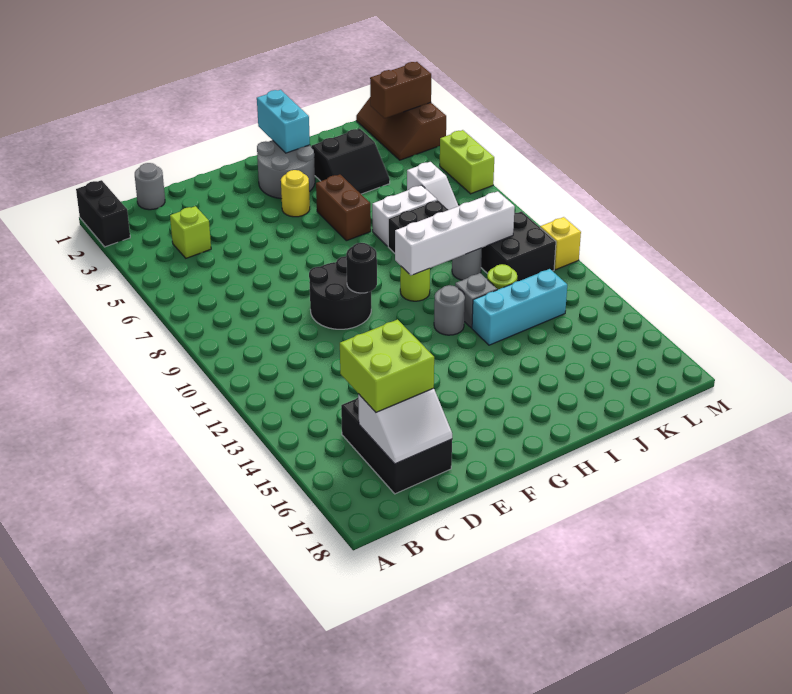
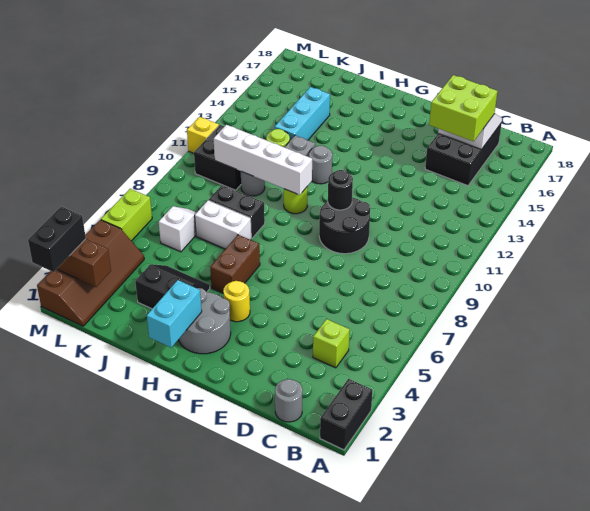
cyan brick I13:K13 level 1 -> cyan brick J13:J15 level 1
brown slope L1:M3 level 1 top M -> brown slope L1:M4 level 1 top M
none -> black brick M1:M2 level 3

